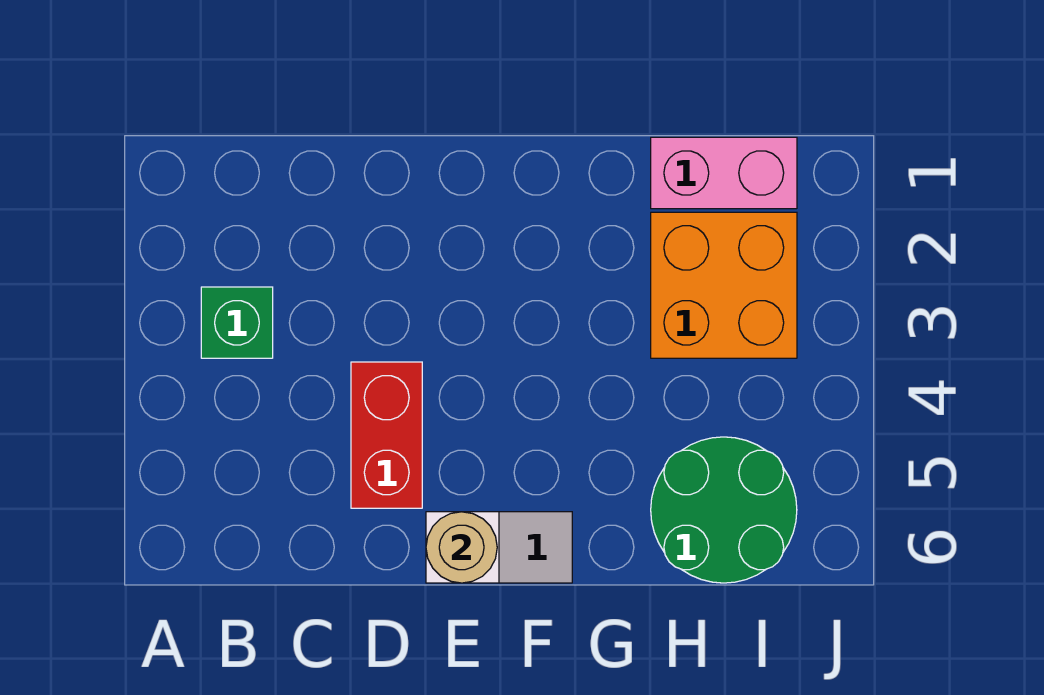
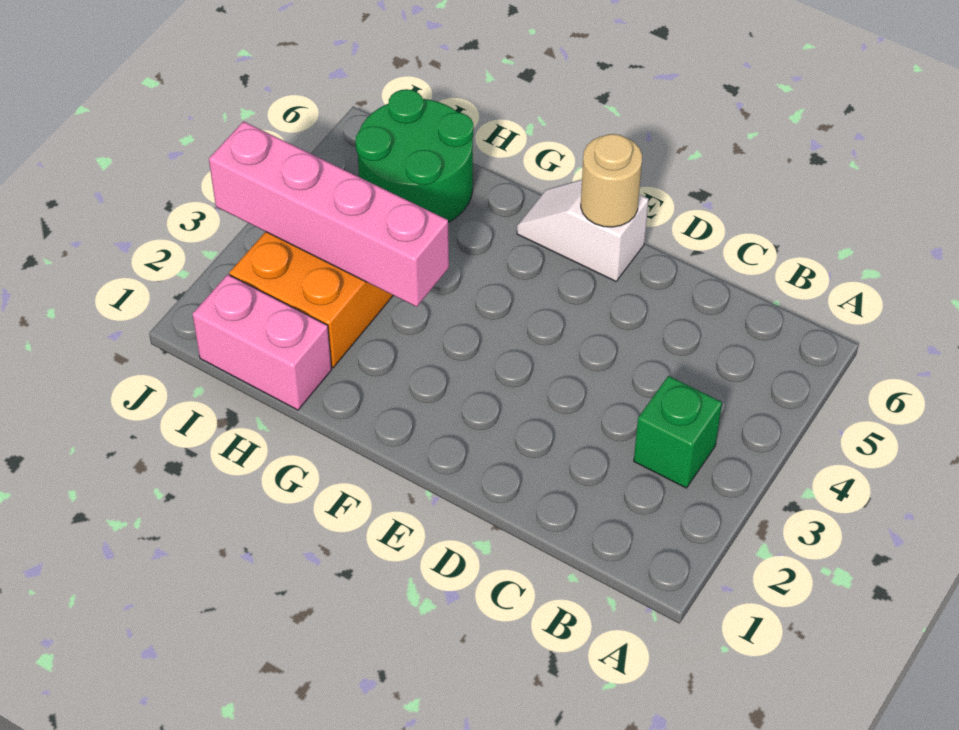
red brick D4:D5 level 1 -> none
none -> pink brick G3:J3 level 2

